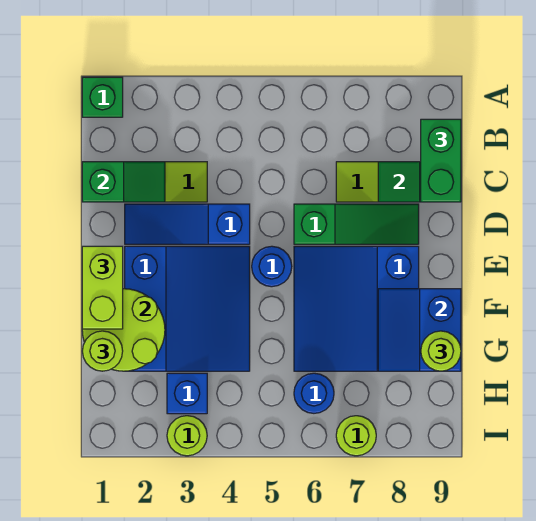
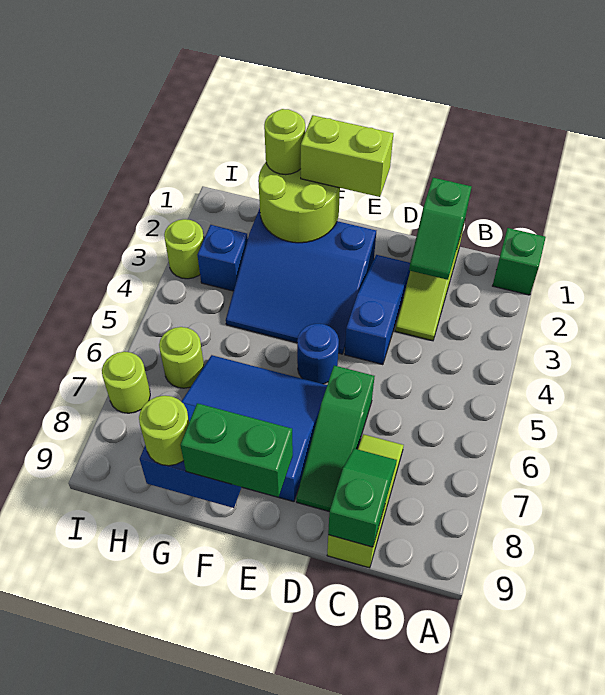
green brick B9:C9 level 3 -> green brick E9:F9 level 3
blue round brick H6 level 1 -> lime round brick H6 level 1

